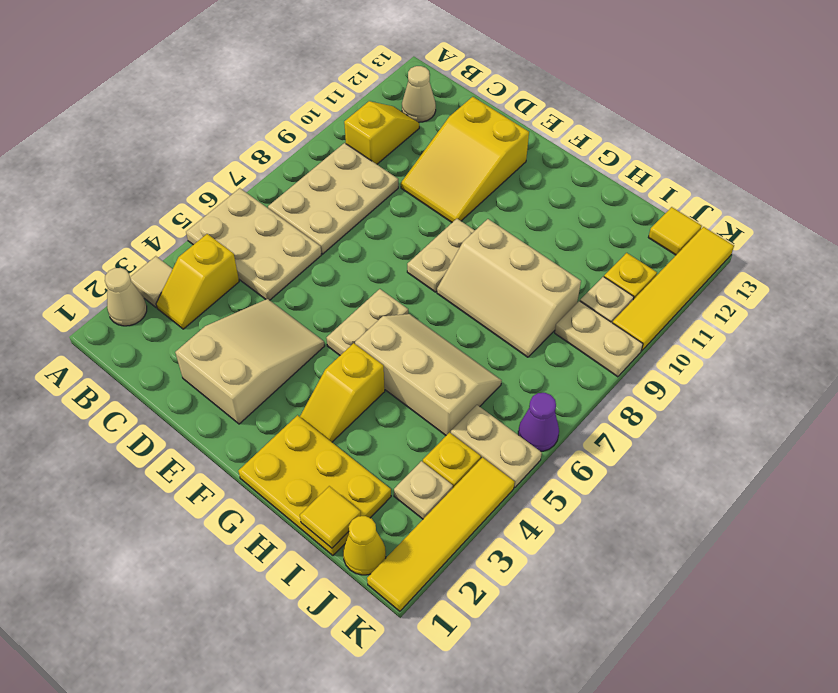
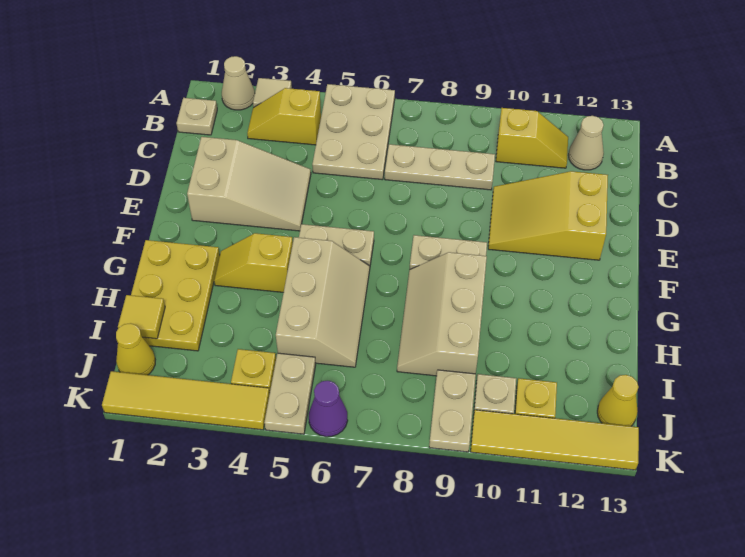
tan plate B7:C9 level 1 -> tan plate C7:C9 level 1
tan plate J3 level 1 -> tan plate B1 level 1
yellow tile J13 level 1 -> yellow cone J13 level 1

